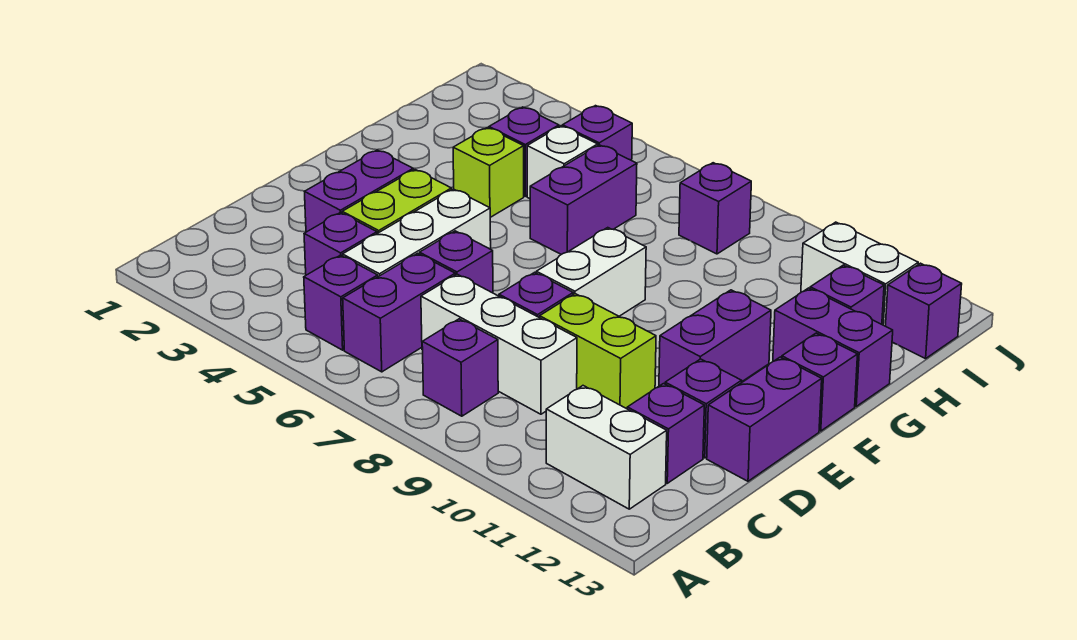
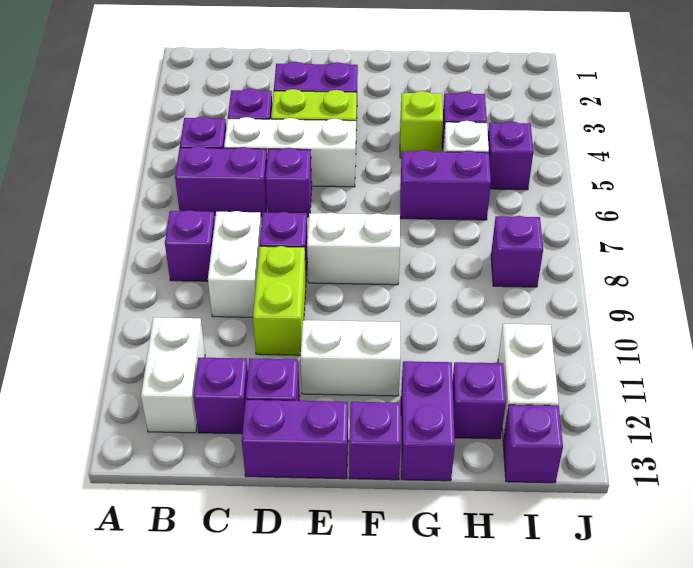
white brick C7:C9 level 1 -> white brick C8:C9 level 1
purple brick E11:F11 level 1 -> white brick E11:F11 level 1

